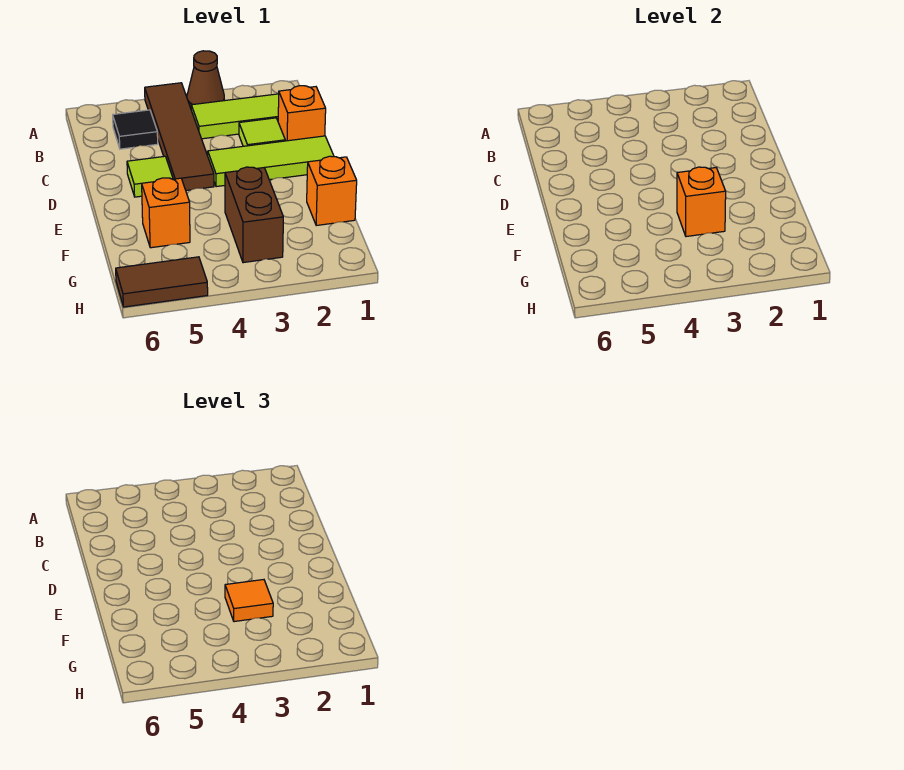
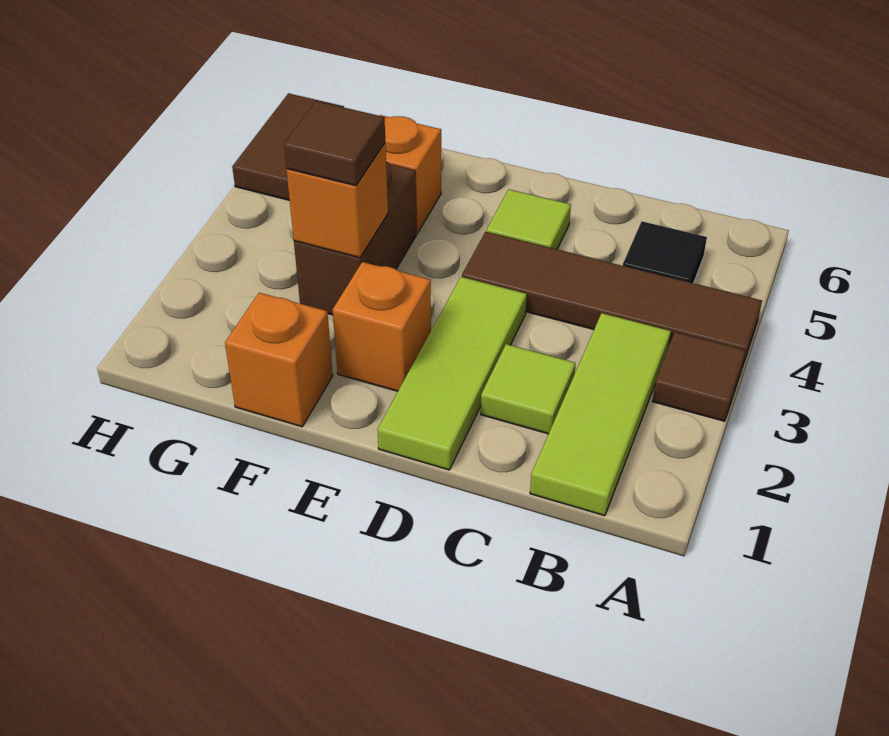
brown cone A3 level 1 -> brown tile A3 level 1
orange brick C1 level 1 -> orange brick E2 level 1
brown brick F3:G3 level 1 -> brown brick F3:F4 level 1
orange tile F3 level 3 -> brown tile F3 level 3

